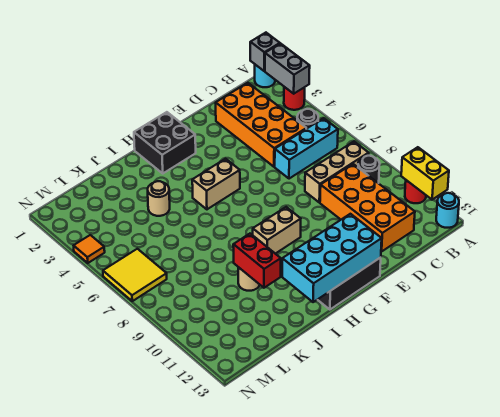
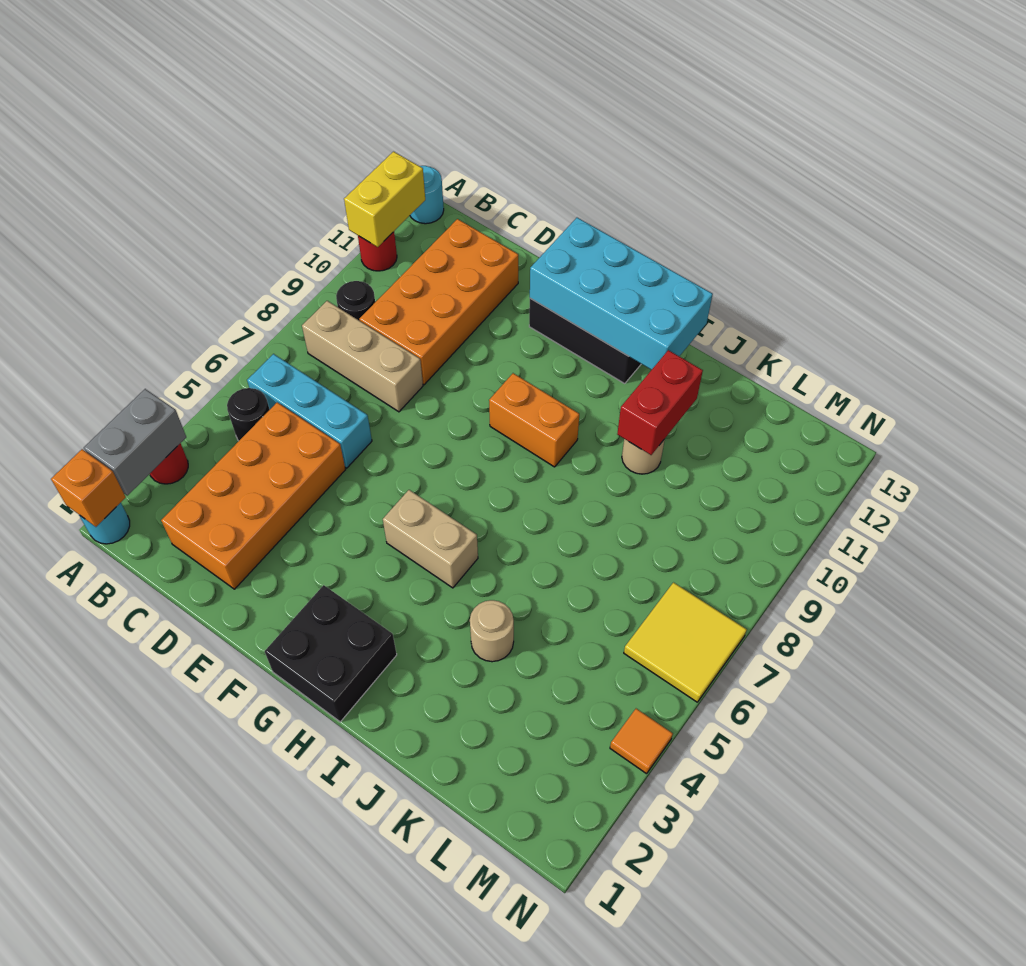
grey brick A1 level 2 -> orange brick A1 level 2
tan brick G9:H9 level 1 -> orange brick G9:H9 level 1

